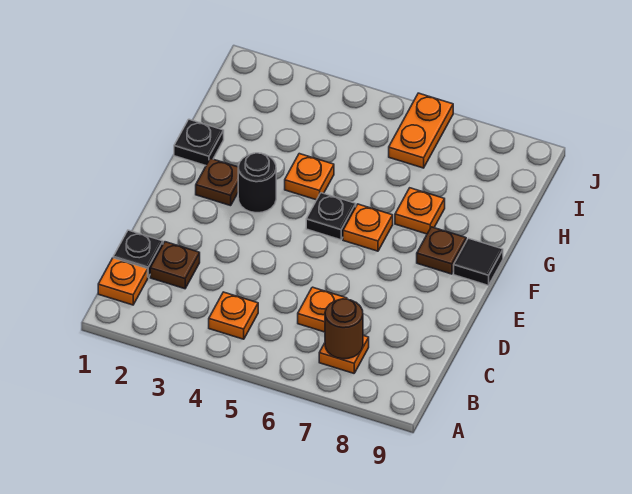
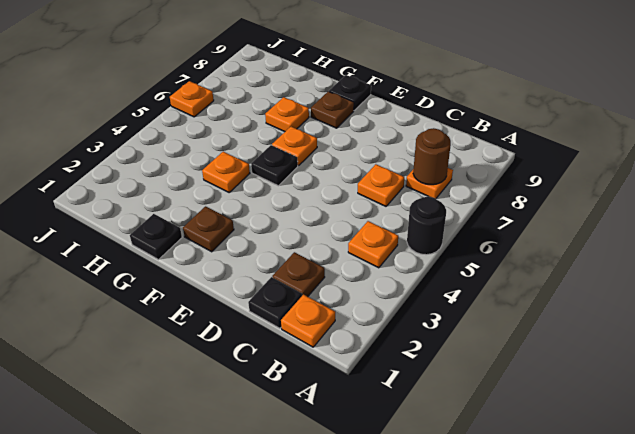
black round brick F3 level 1 -> black round brick A5 level 1
black tile F9 level 1 -> black plate F9 level 1
orange plate I6:J6 level 1 -> orange plate J6 level 1

